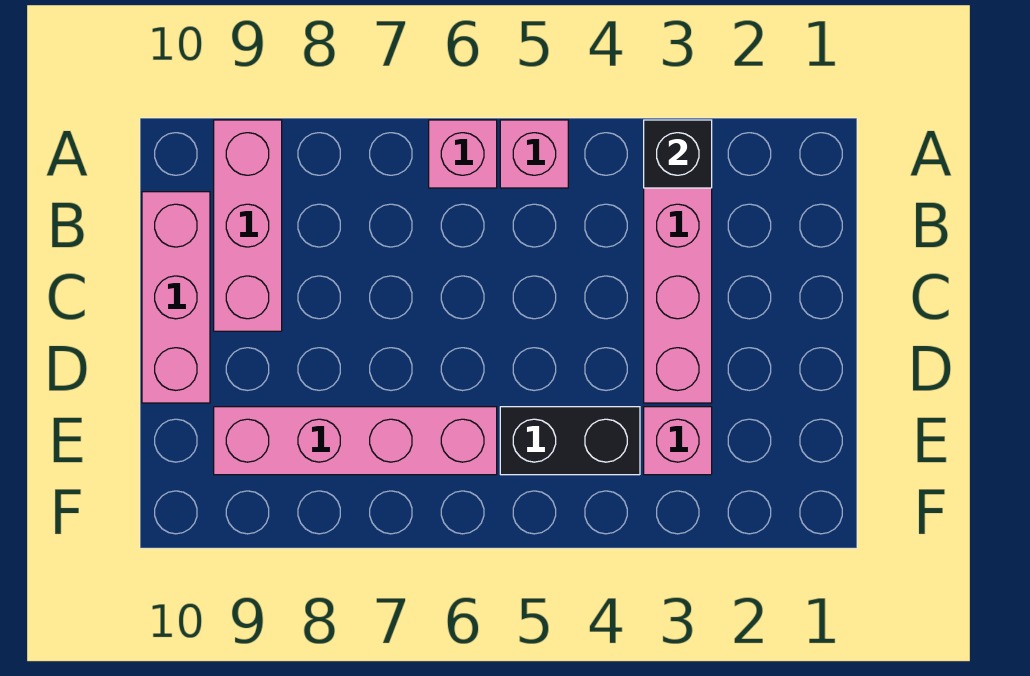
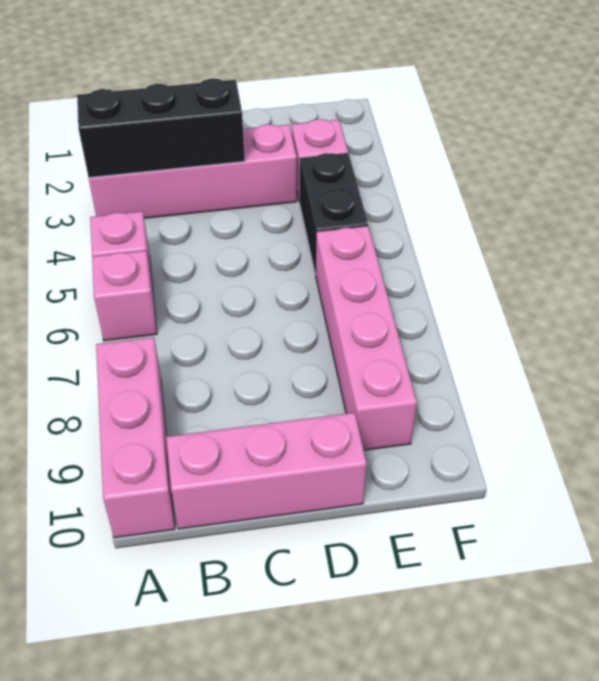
black brick A3 level 2 -> black brick A3:C3 level 2
pink brick A9:C9 level 1 -> pink brick A8:A10 level 1

